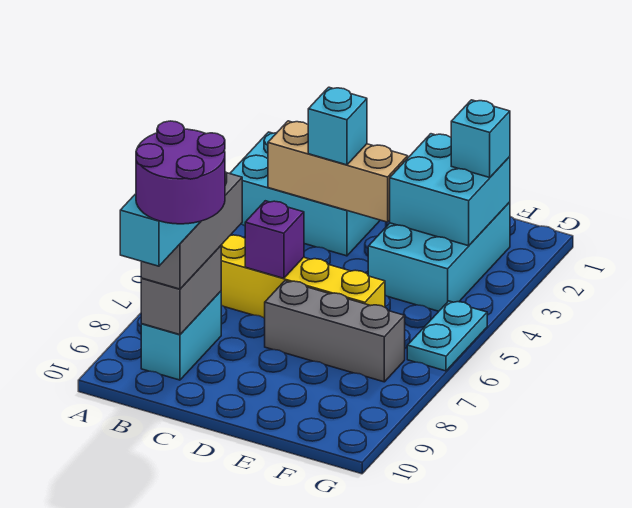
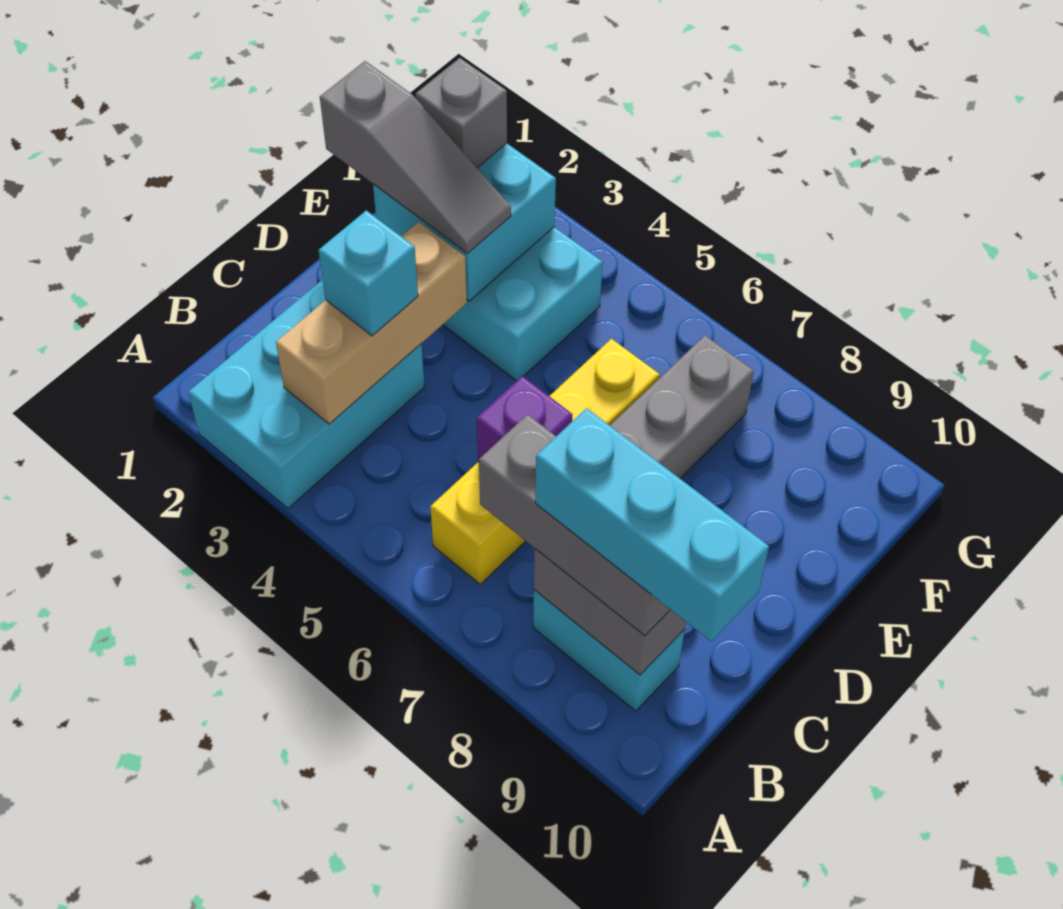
purple round brick B9:C10 level 5 -> none
none -> grey slope E1:E3 level 3 top 1
cyan brick F2 level 3 -> grey brick F2 level 3
cyan plate G5:G6 level 1 -> none

